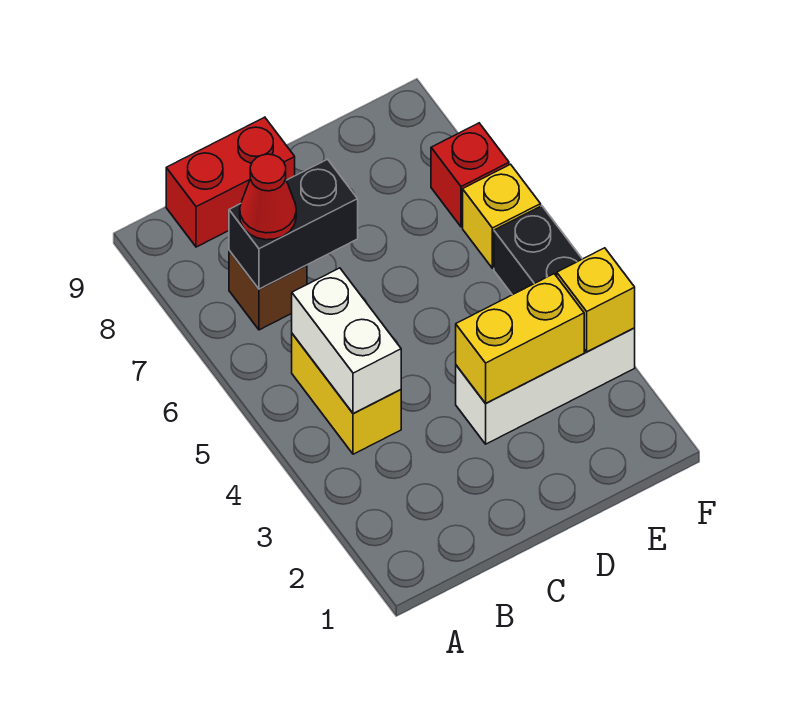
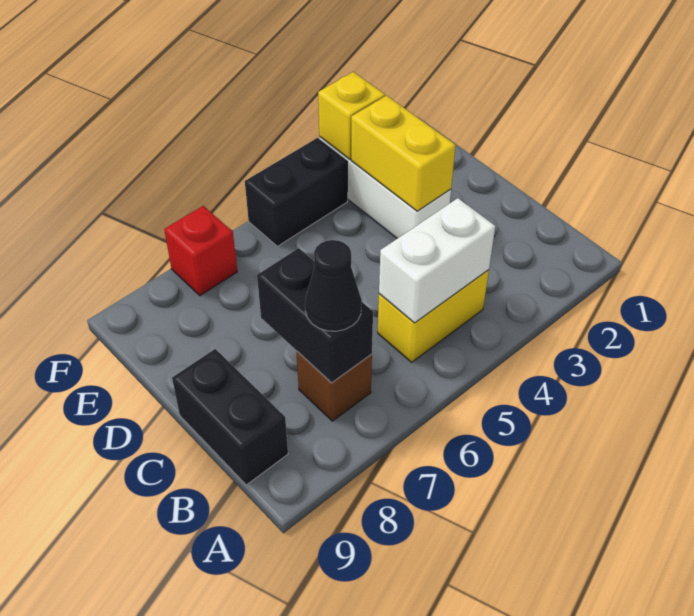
red cone B7 level 3 -> black cone B7 level 3
red brick B9:C9 level 1 -> black brick B9:C9 level 1
yellow brick F6 level 1 -> none

